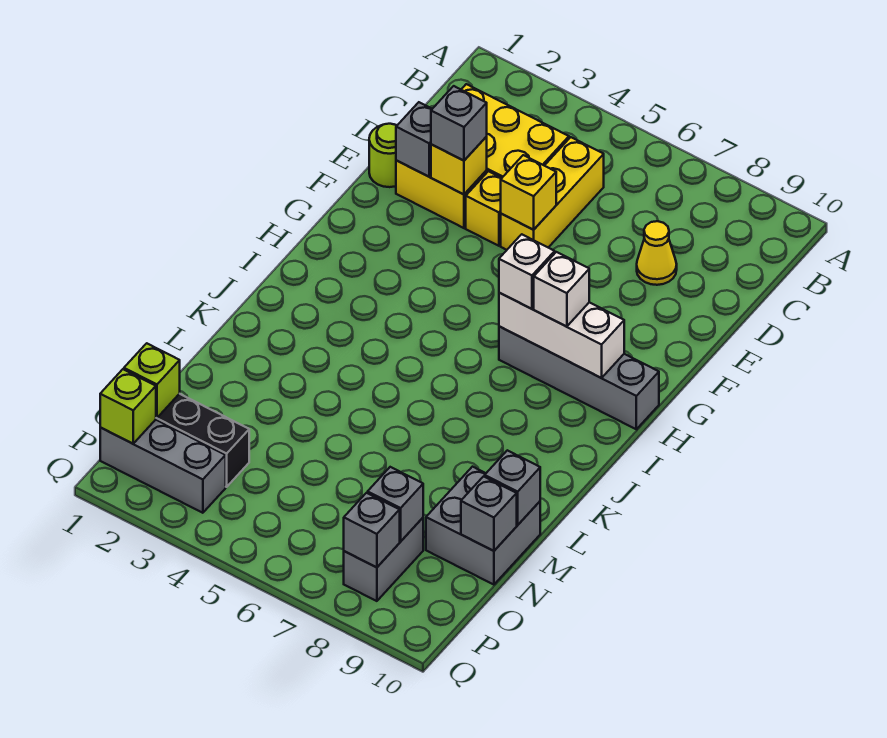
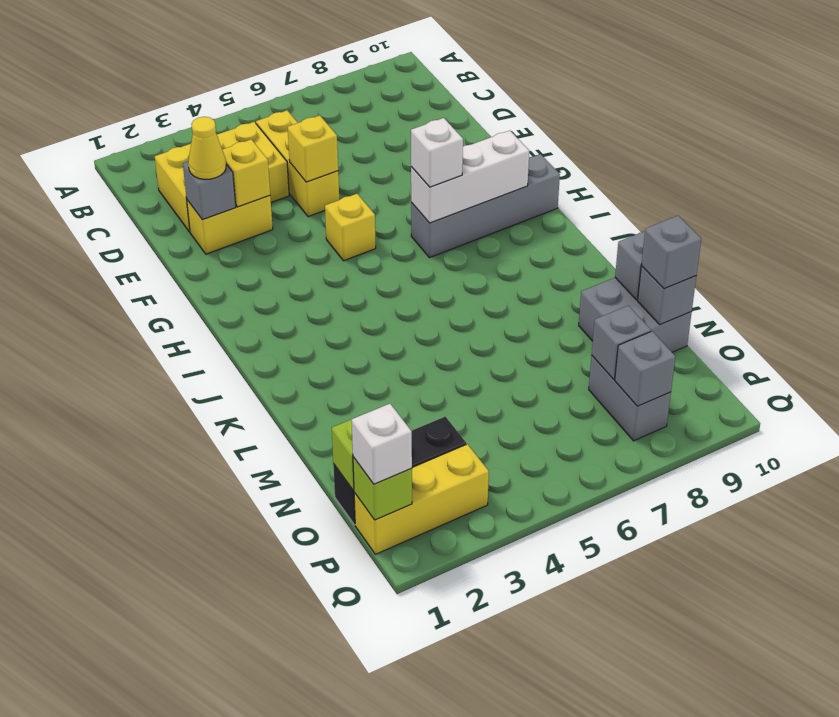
yellow cone D8 level 1 -> yellow cone E2 level 3
lime round brick E1 level 1 -> none
grey brick E3 level 3 -> grey brick N10 level 3
yellow brick E4 level 1 -> yellow brick G5 level 1
white brick H8 level 3 -> white brick P1 level 3
grey brick P1:P3 level 1 -> yellow brick P1:P3 level 1

